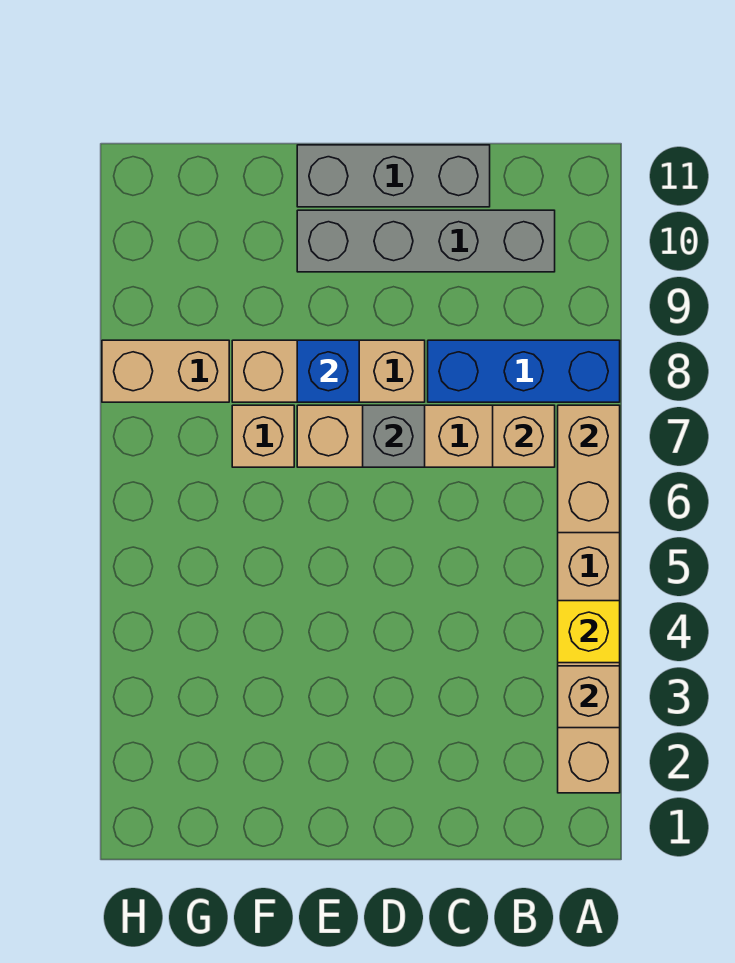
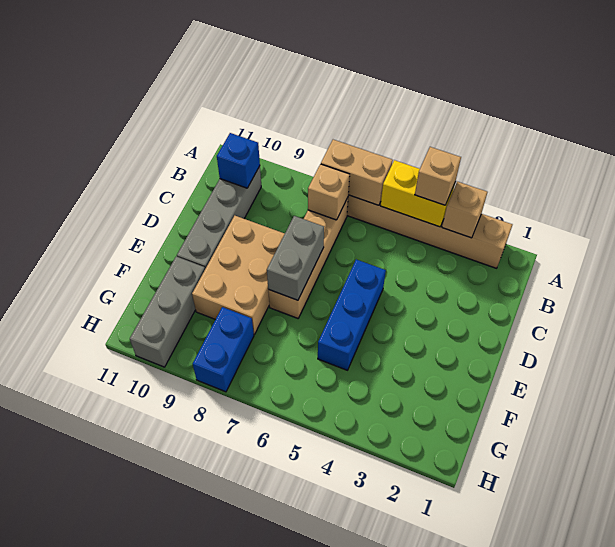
yellow brick A4 level 2 -> yellow brick A4:A5 level 2
blue brick A8:C8 level 1 -> blue brick D5:F5 level 1
grey brick C11:E11 level 1 -> grey brick F10:H10 level 1
grey brick D7 level 2 -> grey brick D7:E7 level 2
tan brick D8:F8 level 1 -> tan brick D8:F9 level 1
blue brick E8 level 2 -> blue brick B10 level 2
tan brick F7 level 1 -> tan brick A4 level 3
tan brick G8:H8 level 1 -> blue brick G8:H8 level 1

